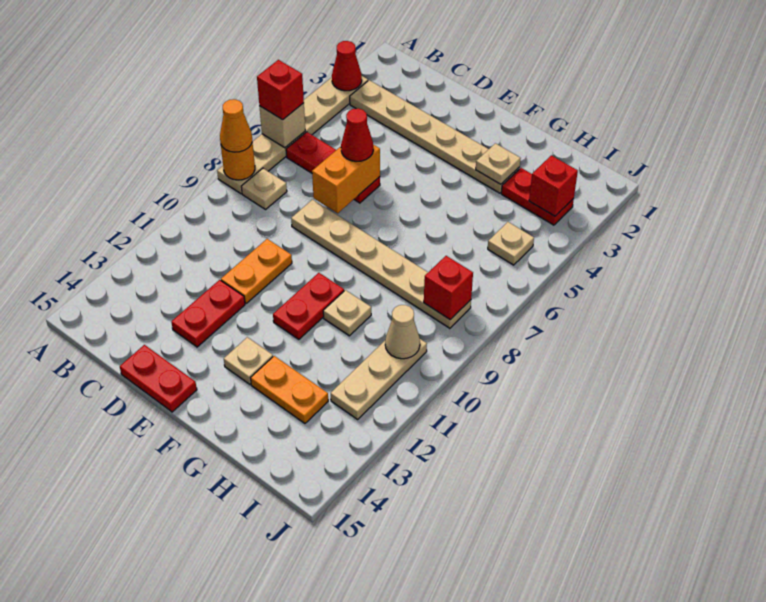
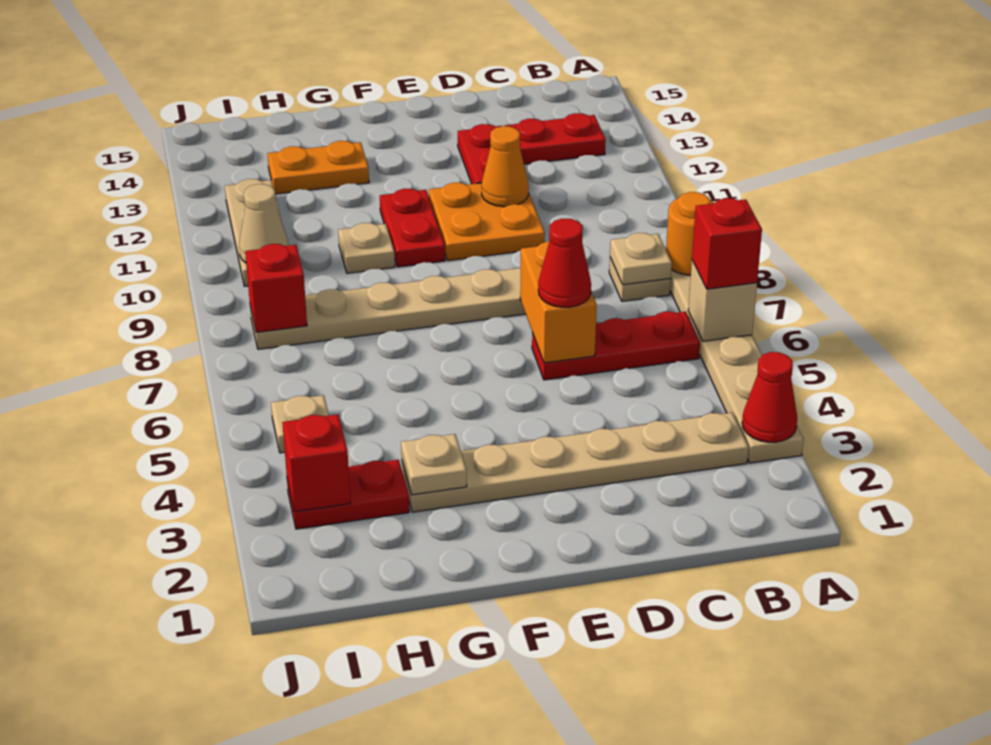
orange cone A8 level 3 -> orange cone D11 level 2
orange plate D10:D11 level 1 -> orange plate D10:E11 level 1
red plate D15:E15 level 1 -> red plate B13:C13 level 1
tan plate F13 level 1 -> tan plate B8 level 2

